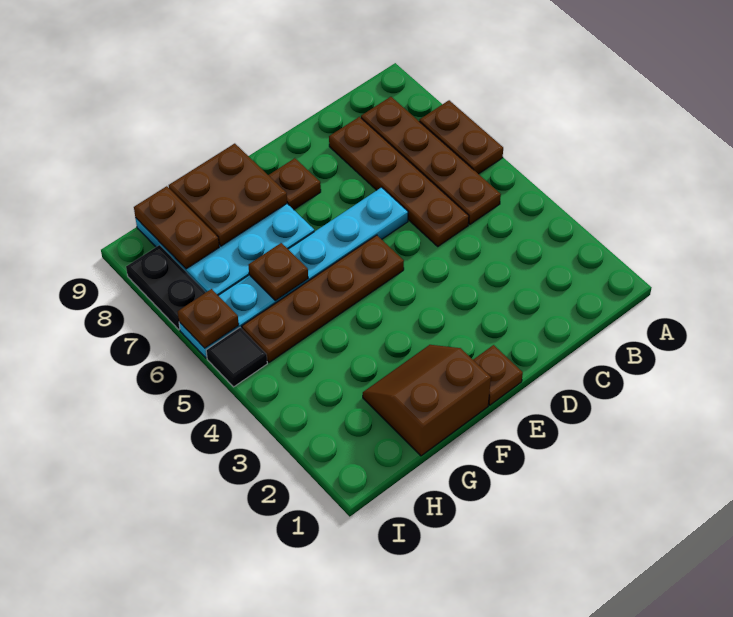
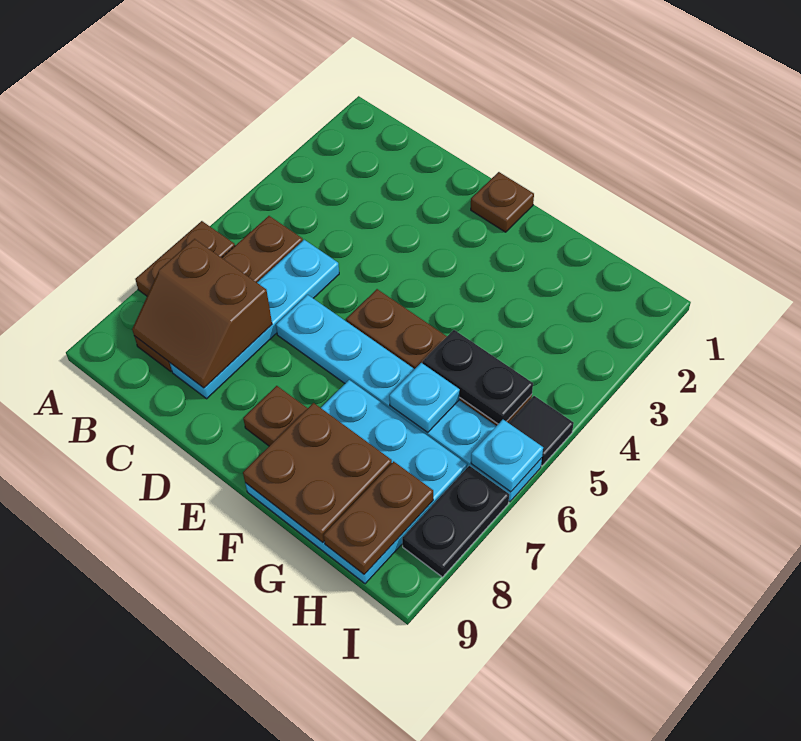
brown plate C5:C8 level 1 -> cyan plate C5:C8 level 1
brown slope F1:G2 level 1 top 1 -> brown slope B7:C8 level 2 top 7
none -> black plate G5:H5 level 2
brown plate G6 level 2 -> cyan plate G6 level 2
brown plate I6 level 2 -> cyan plate I6 level 2

